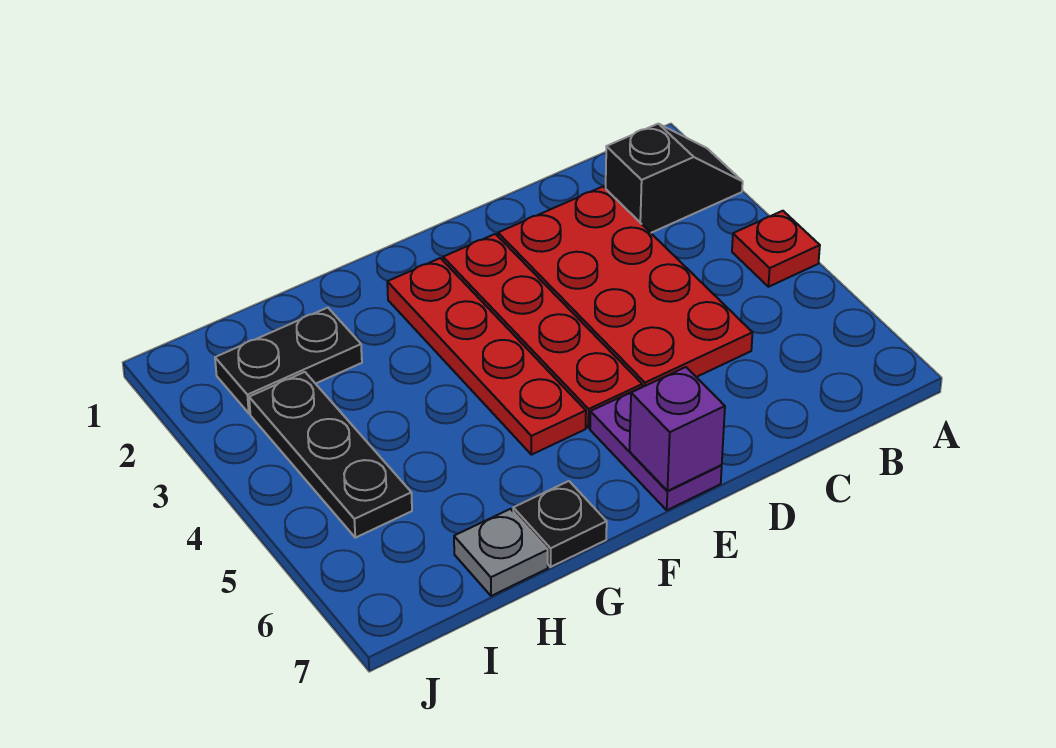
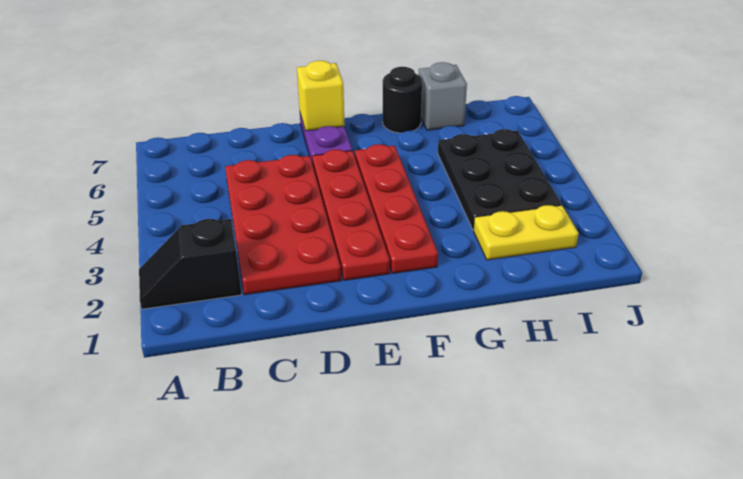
red plate A4 level 1 -> none
purple brick E7 level 2 -> yellow brick E7 level 2
black plate G7 level 1 -> black round brick G7 level 1
black plate H2:I2 level 1 -> yellow plate H2:I2 level 1
grey plate H7 level 1 -> grey brick H7 level 1
black plate I3:I5 level 1 -> black plate H3:I5 level 1

